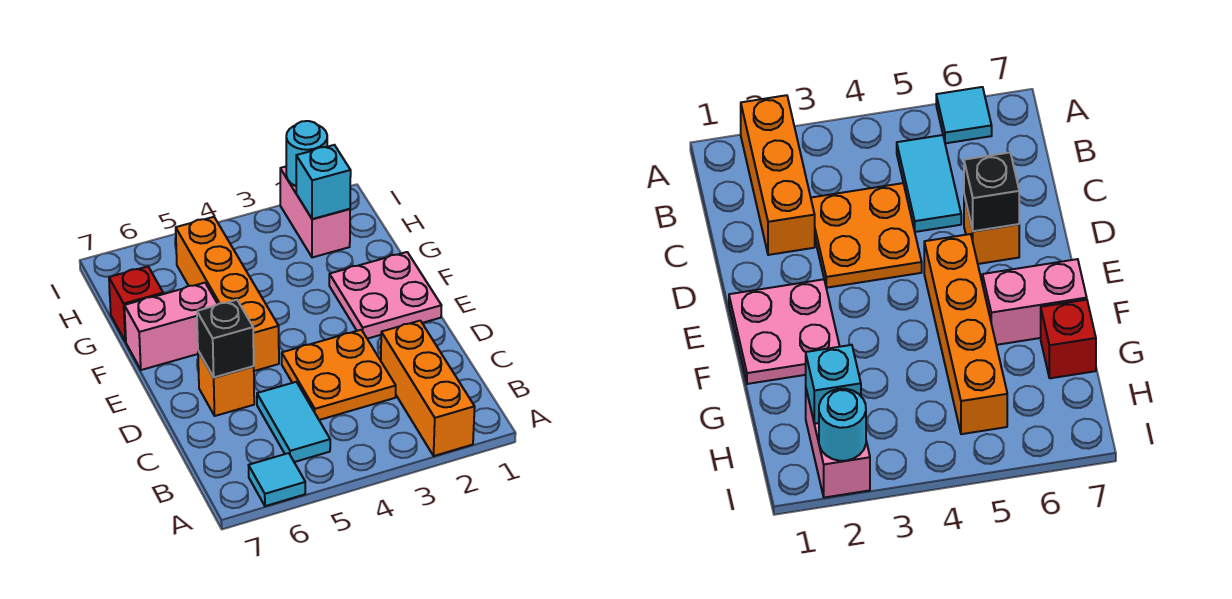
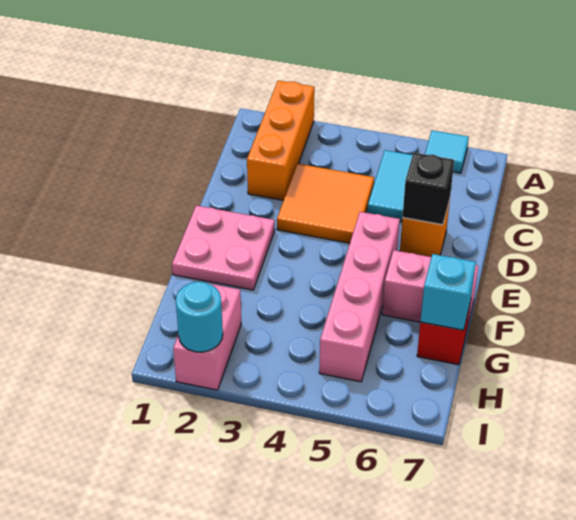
orange plate C3:D4 level 1 -> orange tile C3:D4 level 1
orange brick E5:H5 level 1 -> pink brick E5:H5 level 1
cyan brick H2 level 2 -> cyan brick G7 level 2

